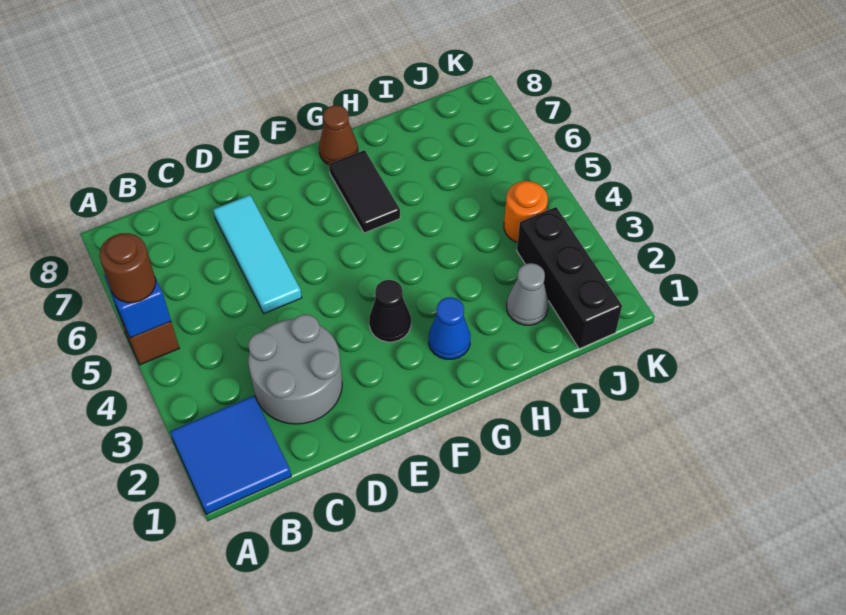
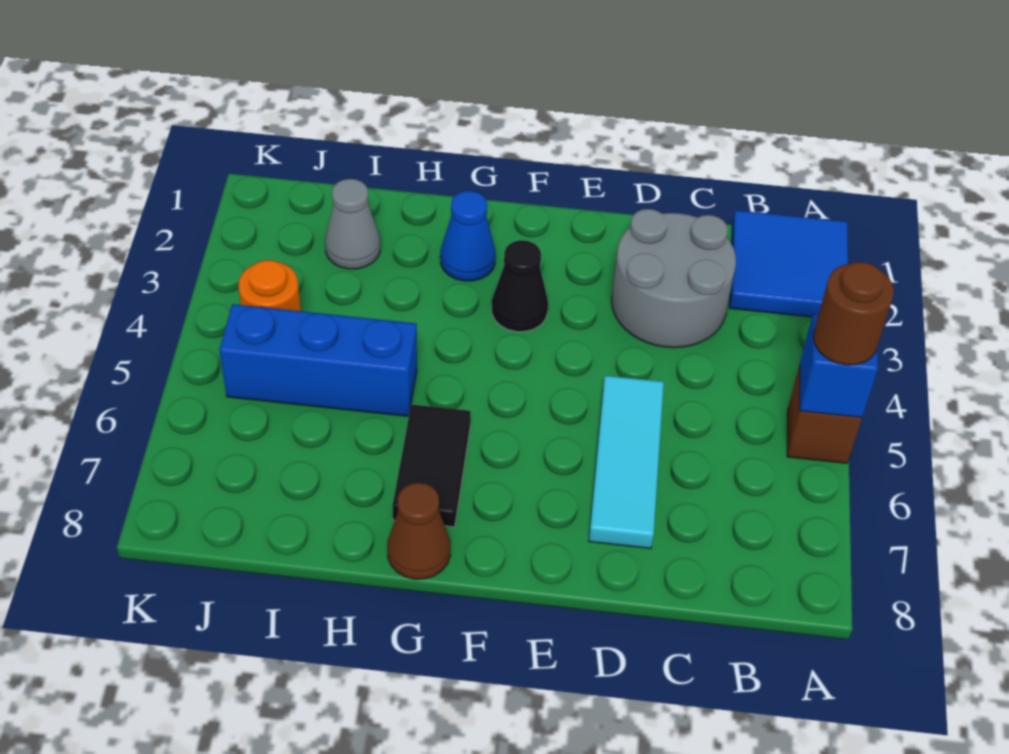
none -> blue brick H5:J5 level 1
black brick J1:J3 level 1 -> none

